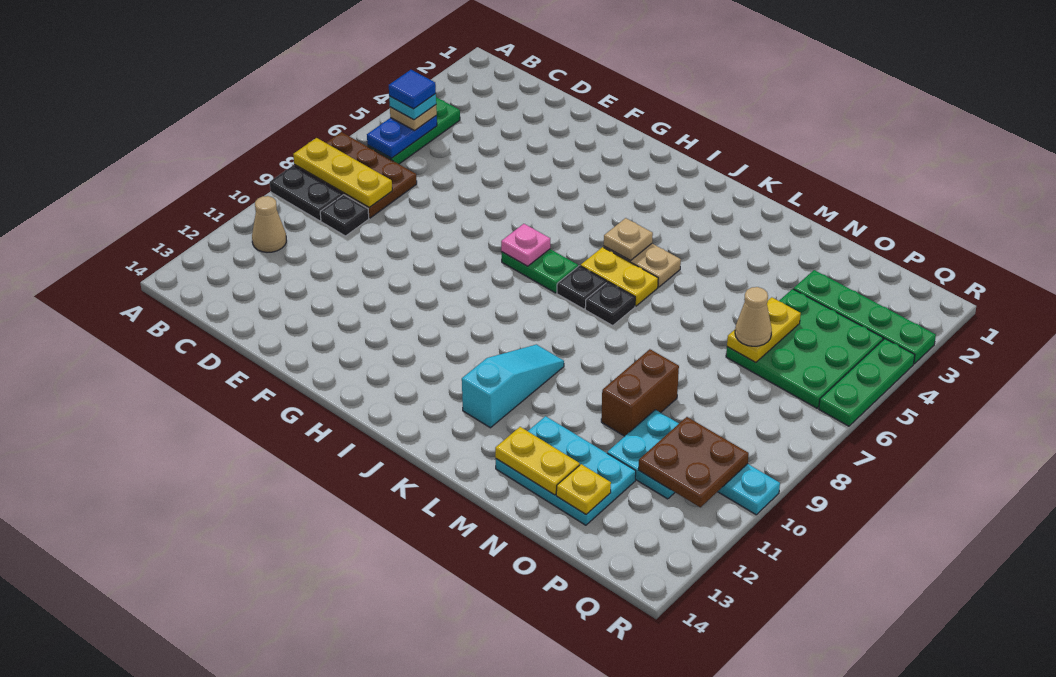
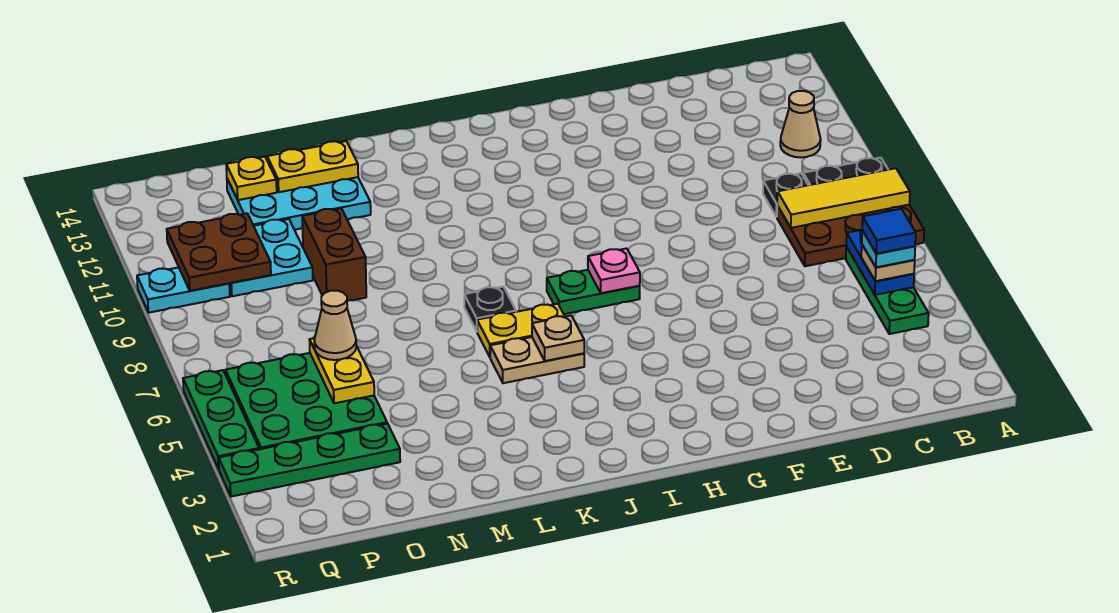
yellow plate A8:C8 level 2 -> yellow tile A8:C8 level 2
black plate J7 level 1 -> none
cyan slope K10:K12 level 1 top 12 -> none

